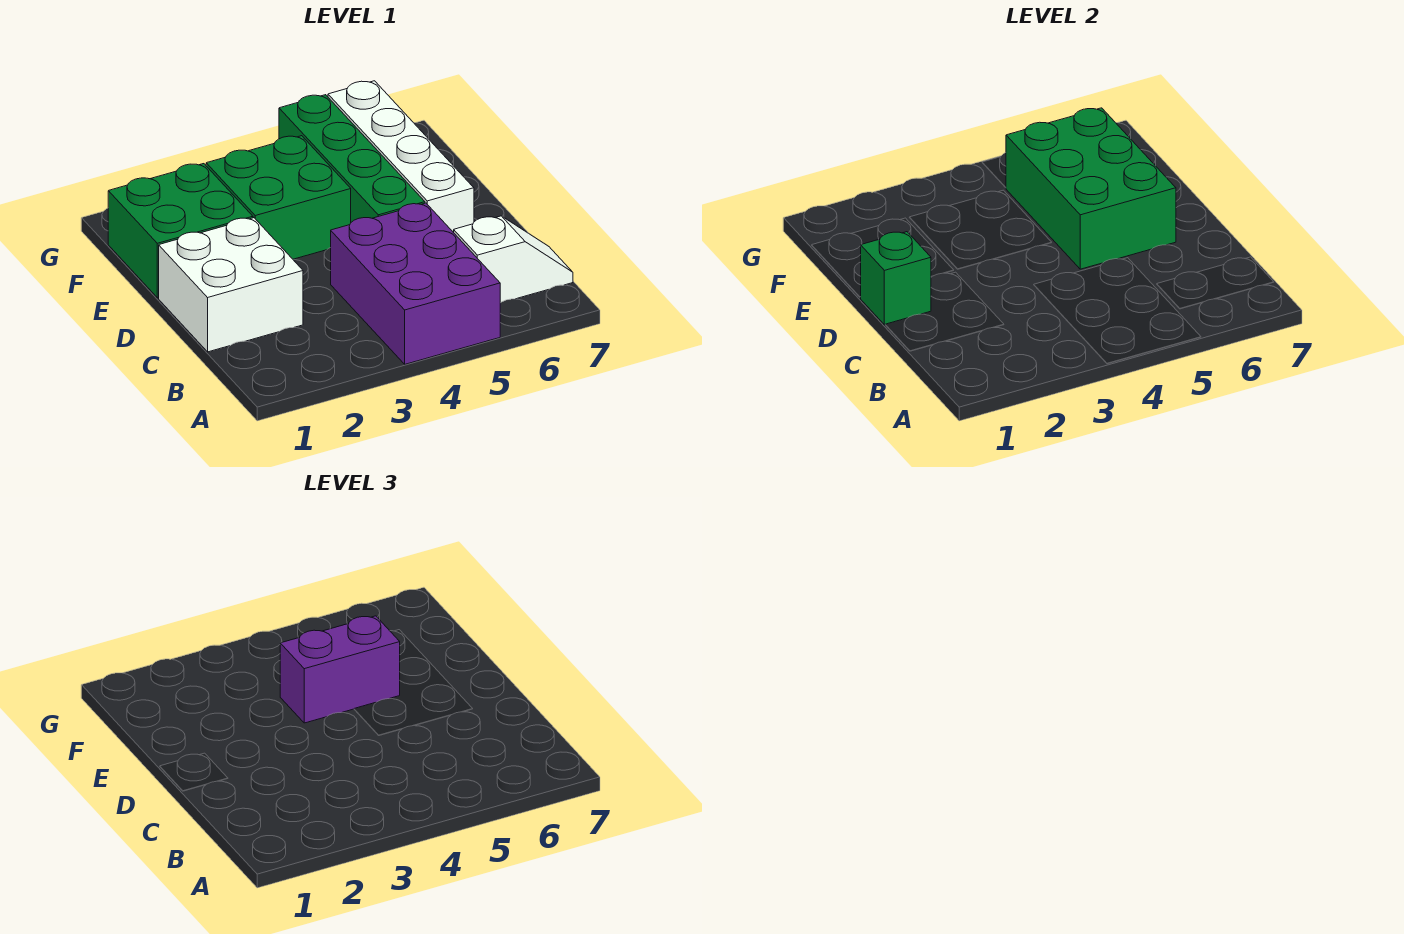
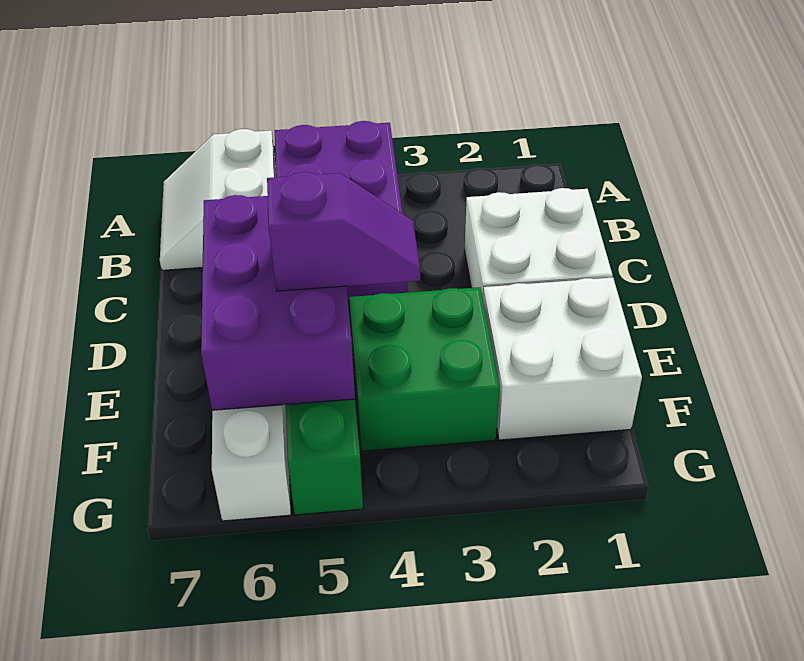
white slope B6:B7 level 1 top 6 -> white slope A6:B7 level 1 top 6
green brick D1 level 2 -> none
green brick D5:F6 level 2 -> purple brick D5:F6 level 2
green brick E1:F2 level 1 -> white brick E1:F2 level 1
purple brick E4:E5 level 3 -> purple slope E4:E5 level 3 top 5

